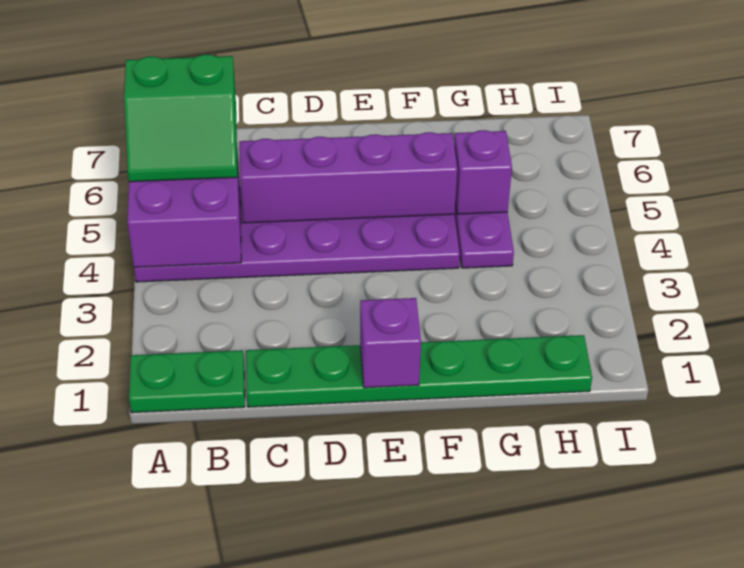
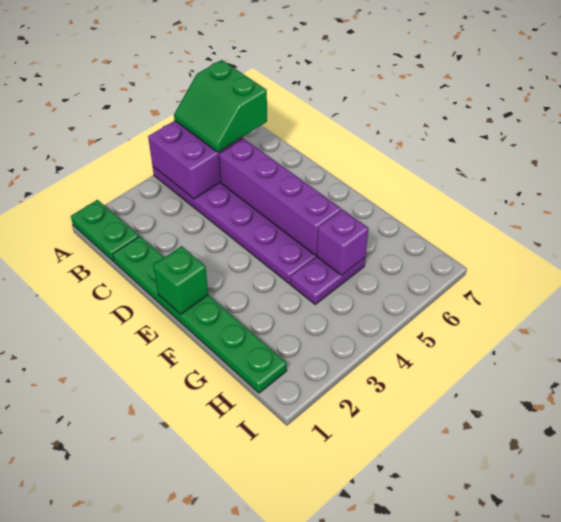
purple brick E1 level 2 -> green brick E1 level 2

